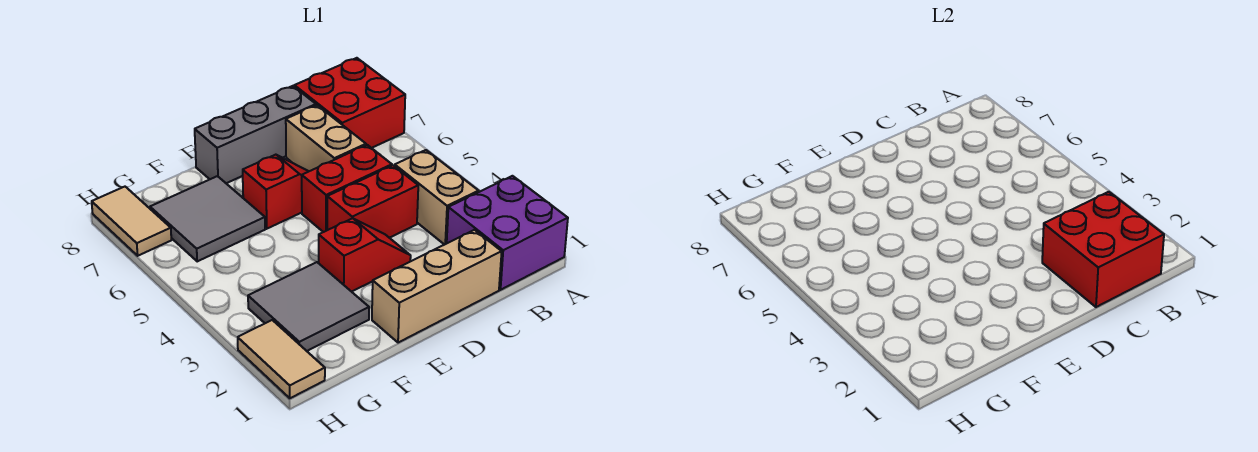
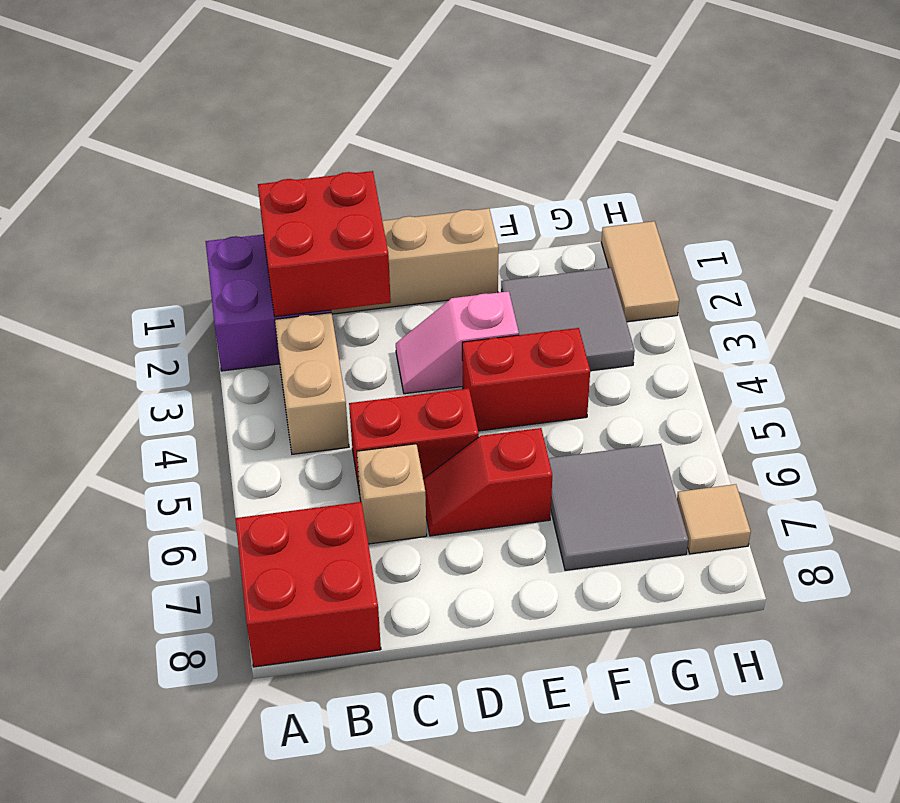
red brick C4:D4 level 1 -> red brick E4:F4 level 1
tan brick C6:C7 level 1 -> tan brick C6 level 1
grey brick C8:E8 level 1 -> none
red slope D3:E3 level 1 top E -> pink slope D3:E3 level 1 top E
tan tile H7:H8 level 1 -> tan tile H7 level 1

